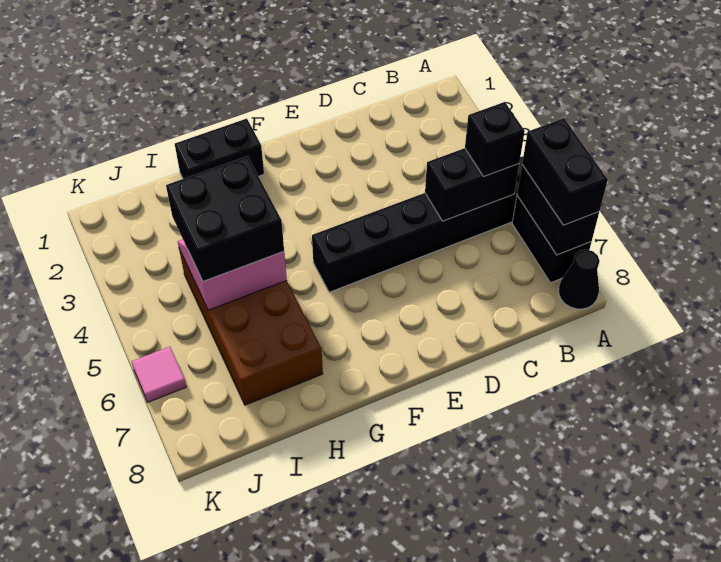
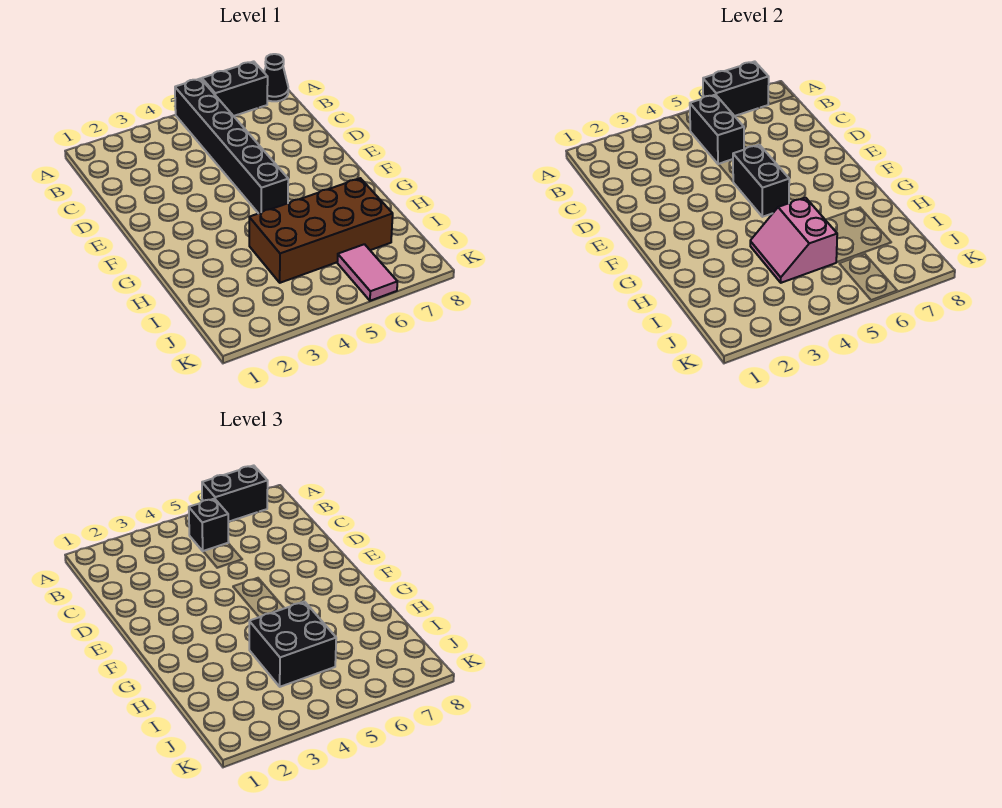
black brick G1:H1 level 1 -> black brick E5:F5 level 2
pink tile K6 level 1 -> pink tile J6:K6 level 1

